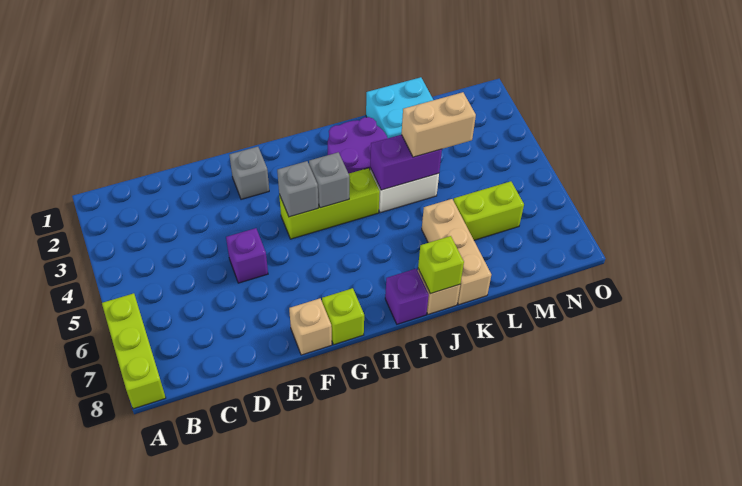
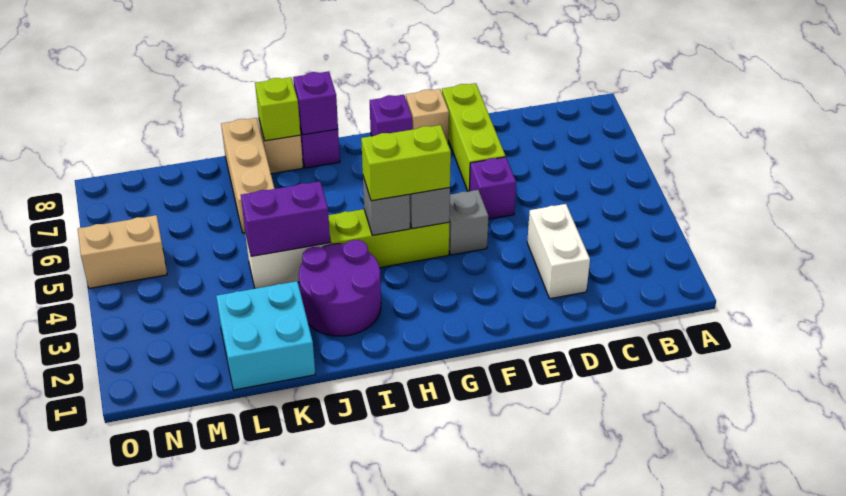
lime brick A6:A8 level 1 -> lime brick E6:E8 level 1
none -> white brick D2:D3 level 1
grey brick F2 level 1 -> grey brick F4 level 1
lime brick G8 level 1 -> purple brick G8 level 1
none -> purple brick I8 level 2
tan brick K4:L4 level 3 -> tan brick N5:O5 level 1
lime brick L6:M6 level 1 -> lime brick G4:H4 level 3

